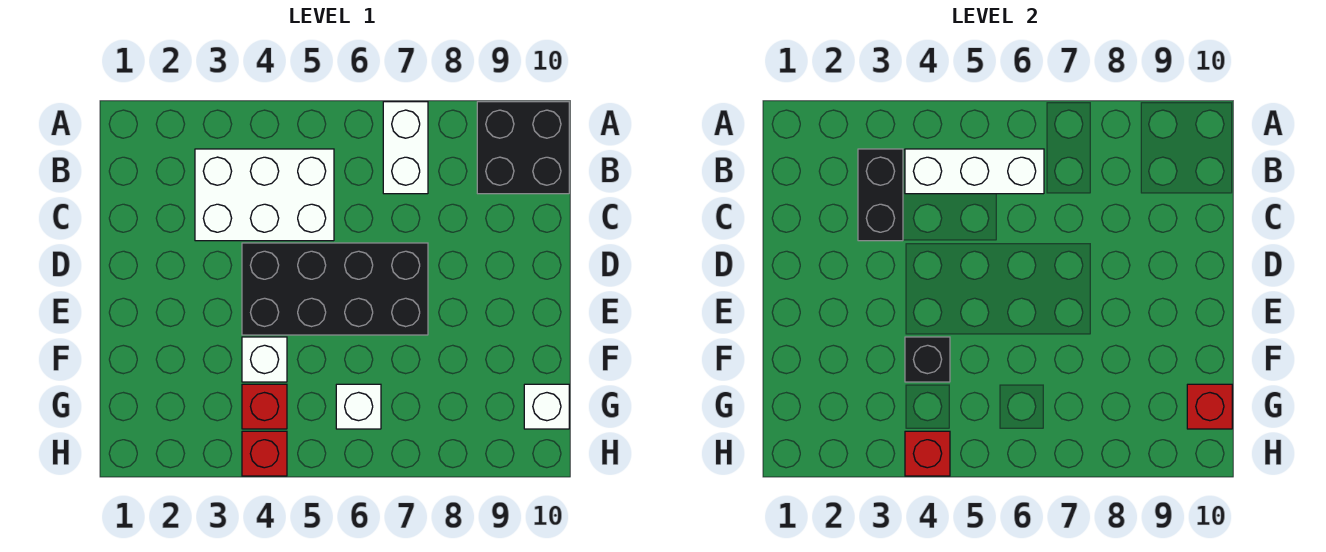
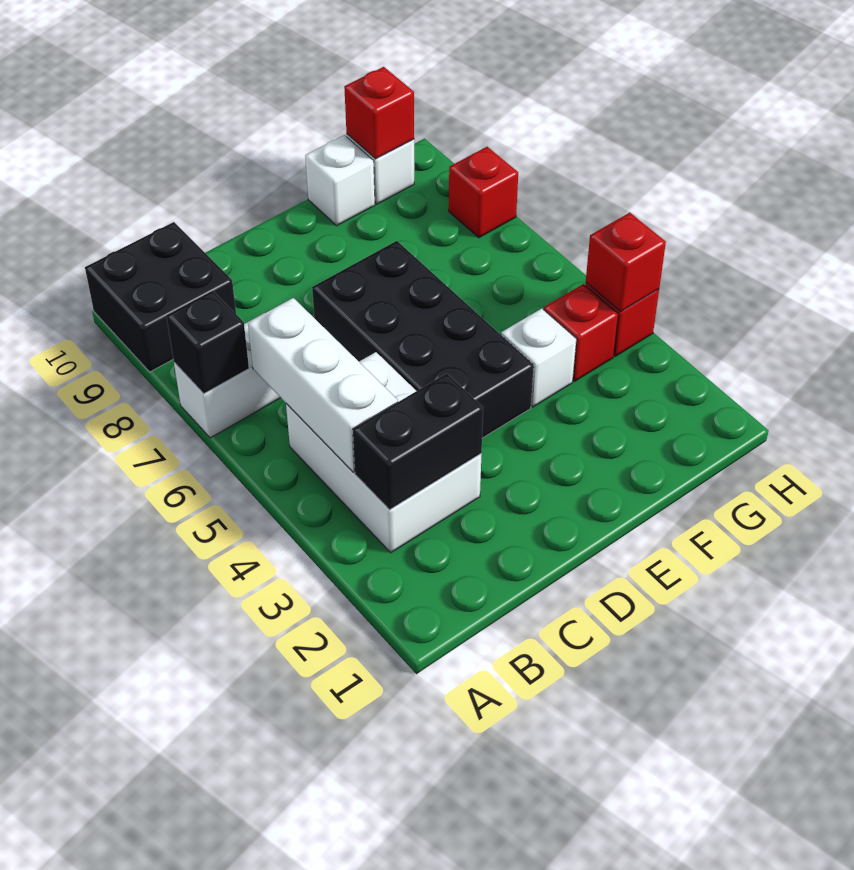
black brick F4 level 2 -> black brick A7 level 2
white brick G6 level 1 -> white brick F10 level 1
none -> red brick H8 level 1

